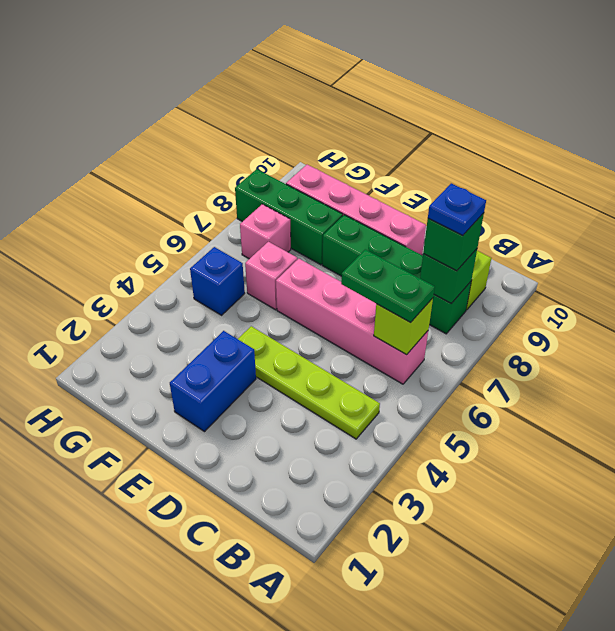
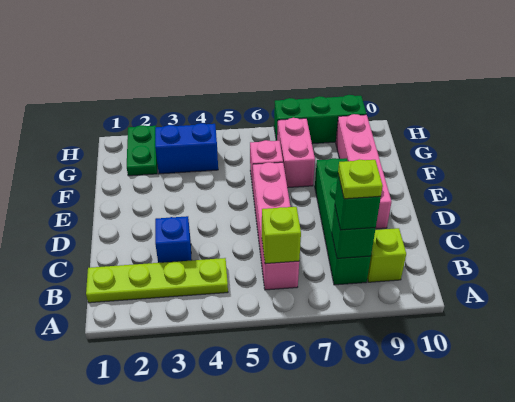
lime plate B4:E4 level 1 -> lime plate B1:B4 level 1
green plate B6:C6 level 3 -> green plate G2:H2 level 1
blue plate B8 level 4 -> lime plate B8 level 4
blue brick E2:E3 level 1 -> blue brick G3:G4 level 1
green brick F8:H8 level 1 -> green brick H7:H9 level 1
blue brick G5 level 1 -> blue brick C3 level 1
pink brick G7 level 1 -> pink brick F7:G7 level 1

